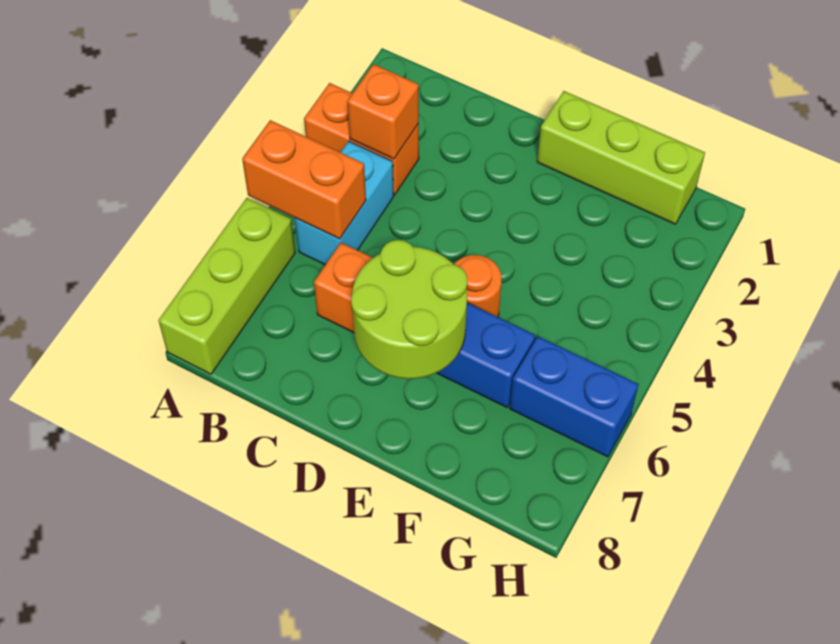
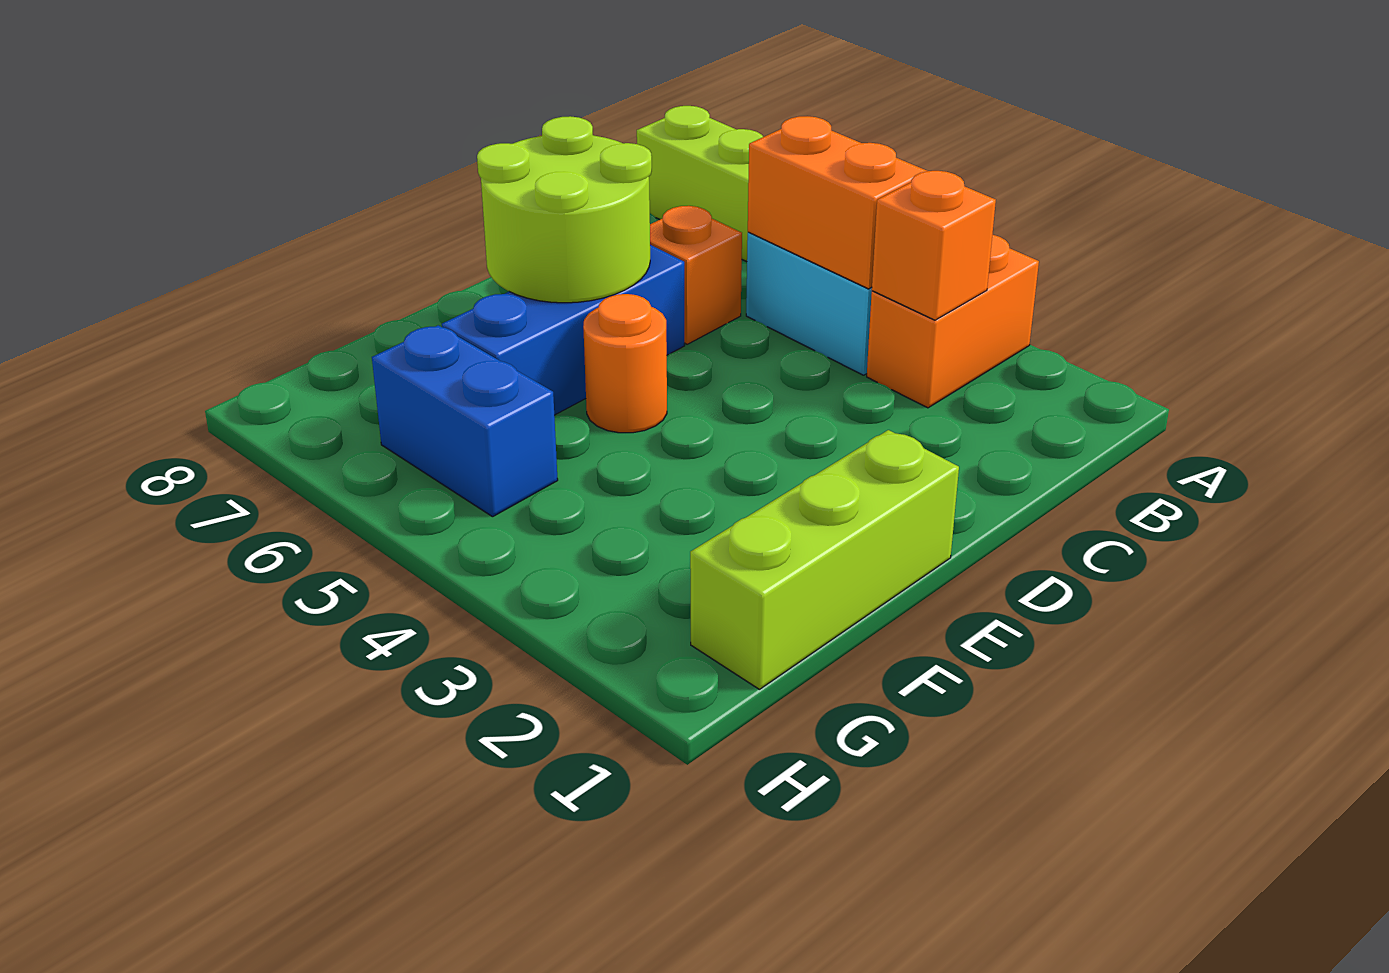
orange brick A5:B5 level 2 -> orange brick B4:B5 level 2
blue brick G6:H6 level 1 -> blue brick G5:G6 level 1

